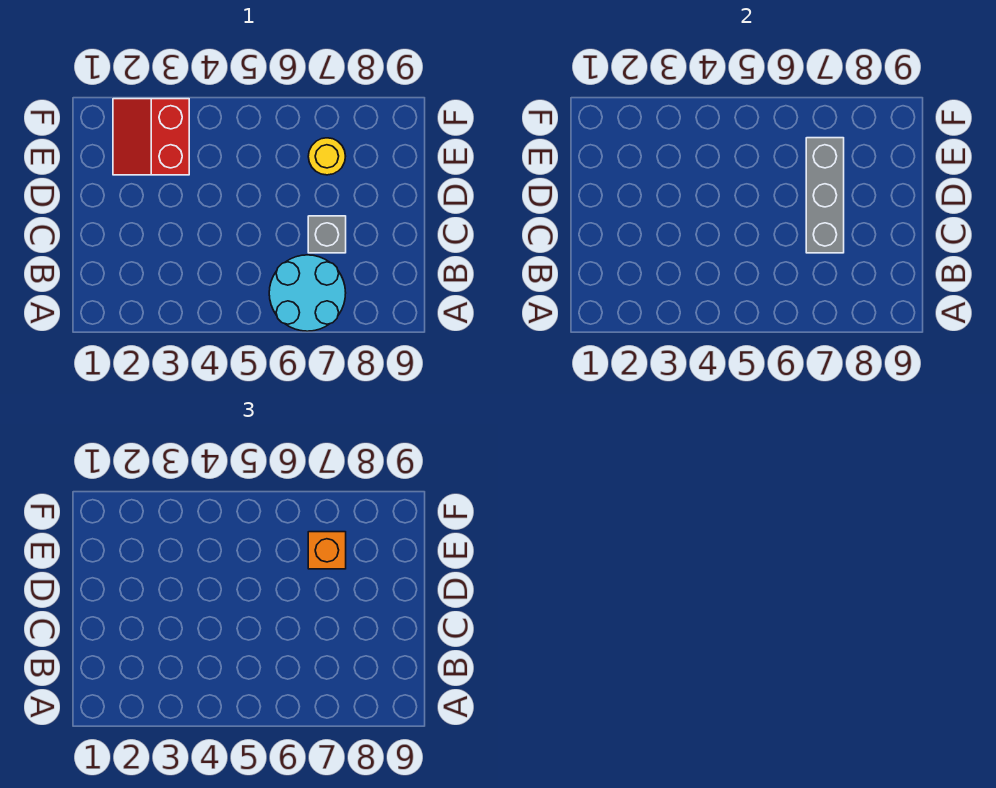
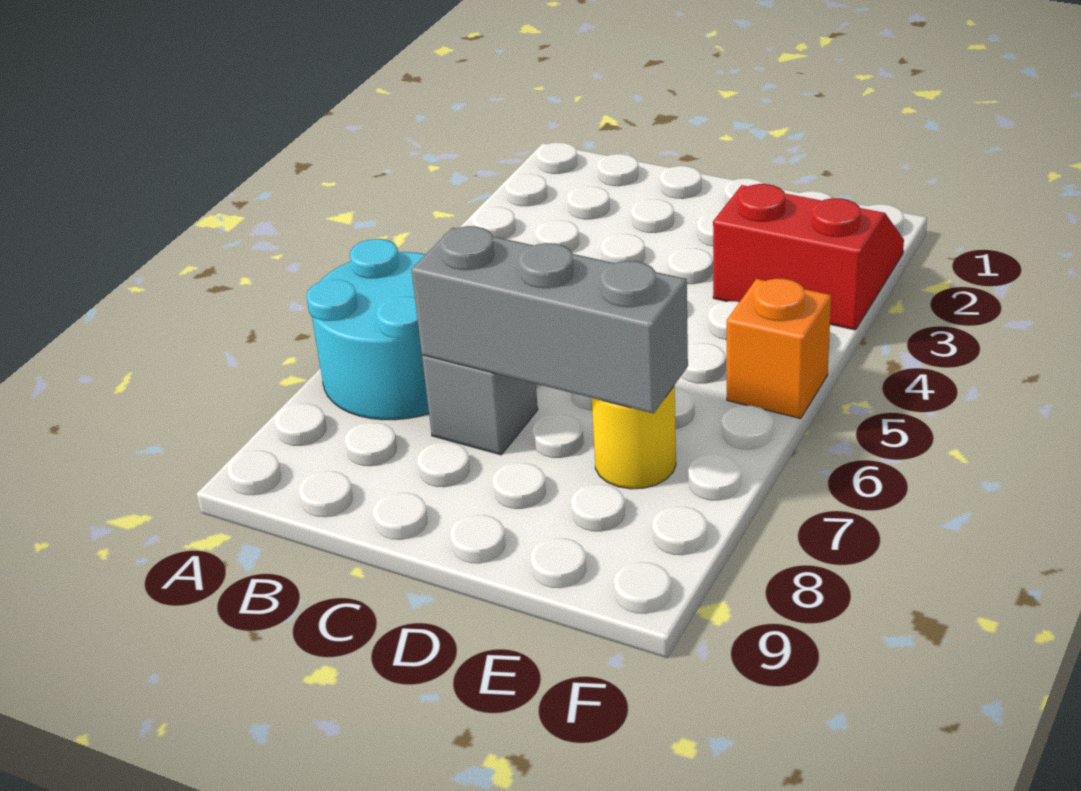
orange brick E7 level 3 -> orange brick F5 level 1

